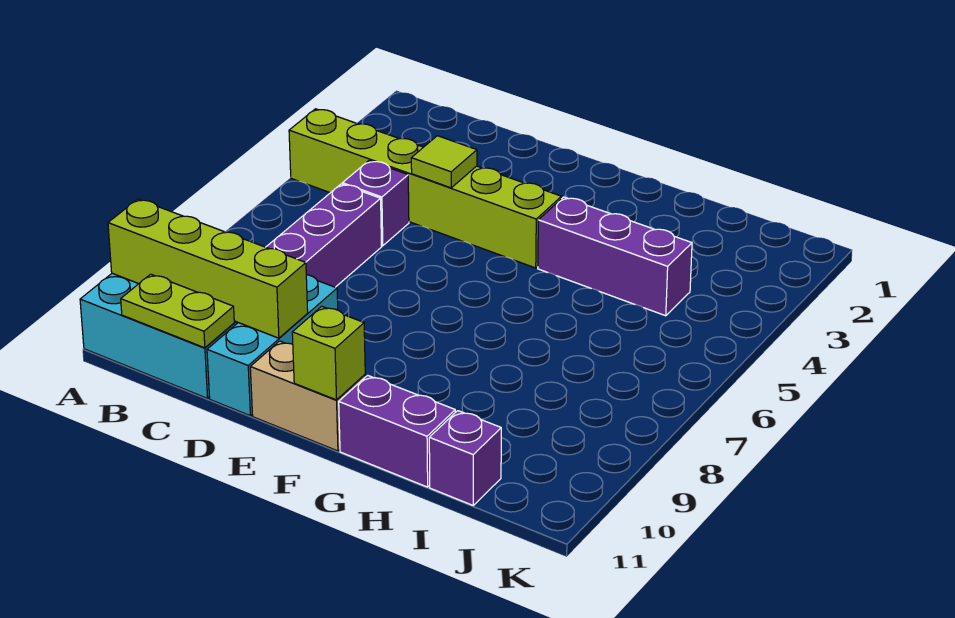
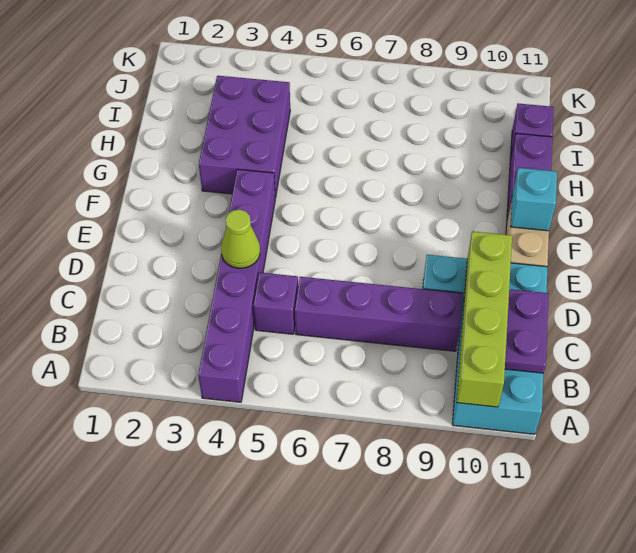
lime brick A4:F4 level 1 -> purple brick A4:F4 level 1
lime plate B11:C11 level 2 -> purple plate B11:C11 level 2
lime tile D4 level 2 -> lime cone D4 level 2
lime brick F11 level 2 -> cyan brick F11 level 2
purple brick G4:I4 level 1 -> purple brick G3:I4 level 1

